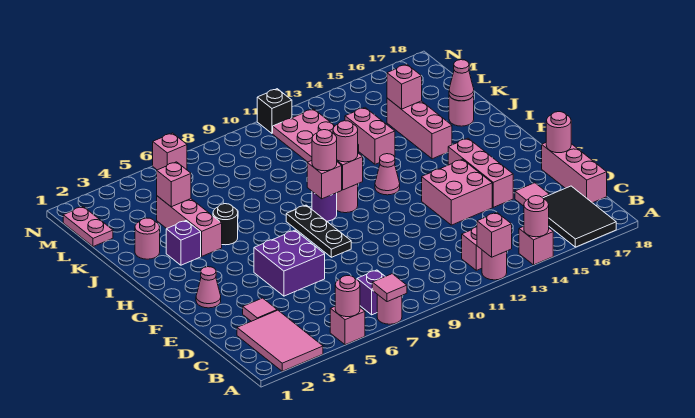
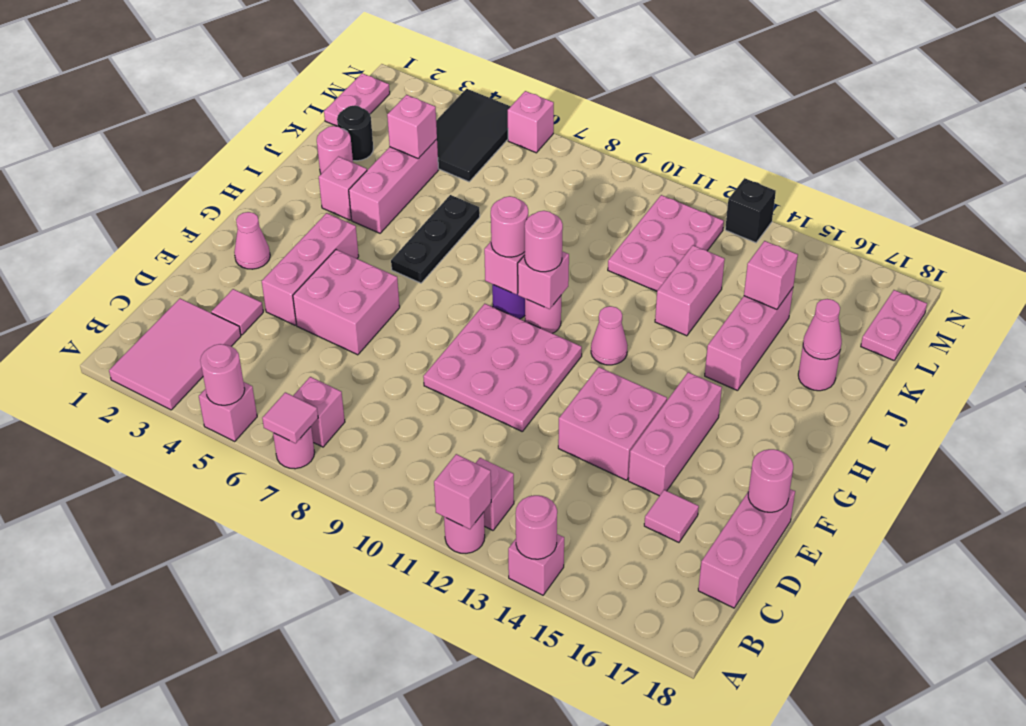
black tile A16:C17 level 1 -> black tile L4:N5 level 1
purple brick B7 level 1 -> pink brick B7 level 1
none -> pink brick E4:G4 level 1
purple brick E5:F6 level 1 -> pink brick E5:F6 level 1
none -> pink plate E9:G11 level 1
black plate F8:H8 level 1 -> black plate H6:J6 level 1
purple brick I3 level 1 -> pink brick I3 level 1
black round brick I5 level 1 -> black round brick K2 level 1
none -> pink plate L18:M18 level 1
black brick N11 level 1 -> black brick N13 level 1

